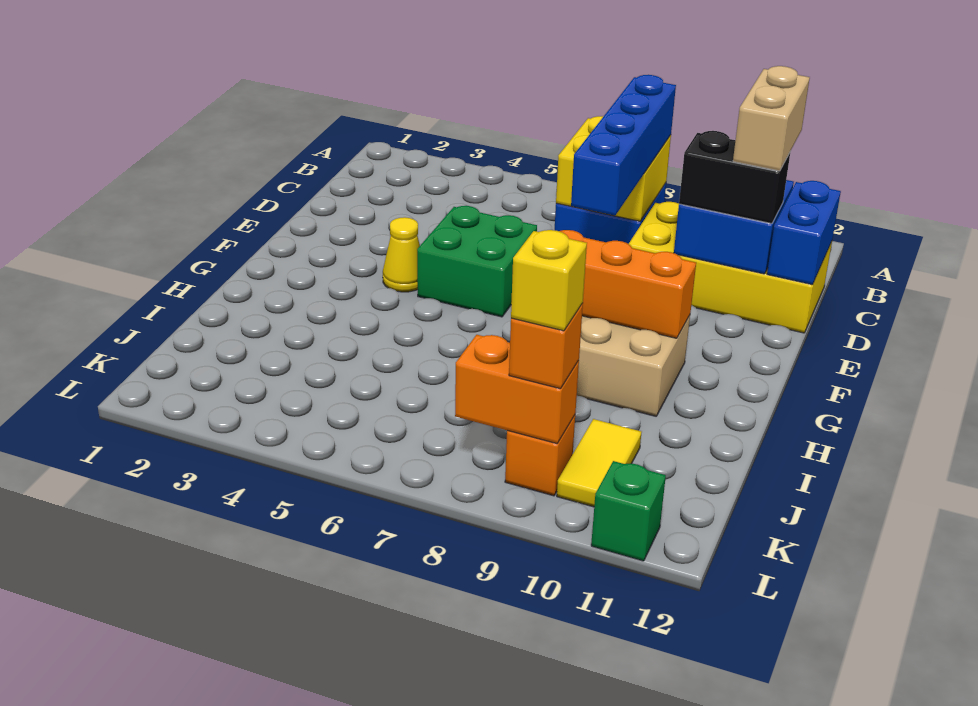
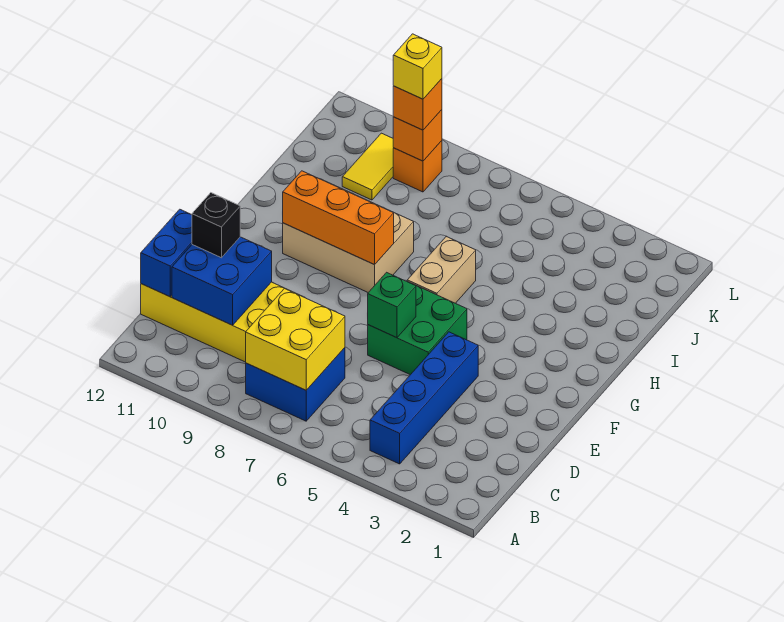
blue brick B8:E8 level 3 -> blue brick B4:E4 level 1
tan brick C11:D11 level 4 -> tan brick G6:H6 level 1
black brick D10:D11 level 3 -> black brick D11 level 3
yellow cone F4 level 1 -> none
orange brick K8:K9 level 2 -> orange brick K9 level 2
green brick L11 level 1 -> green brick E6 level 2

